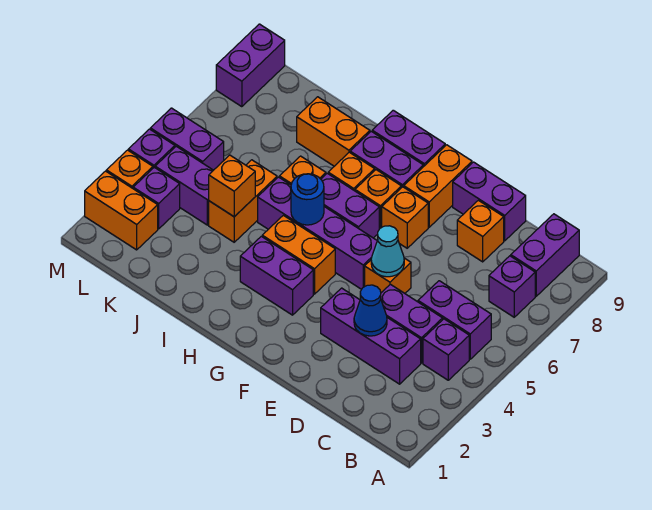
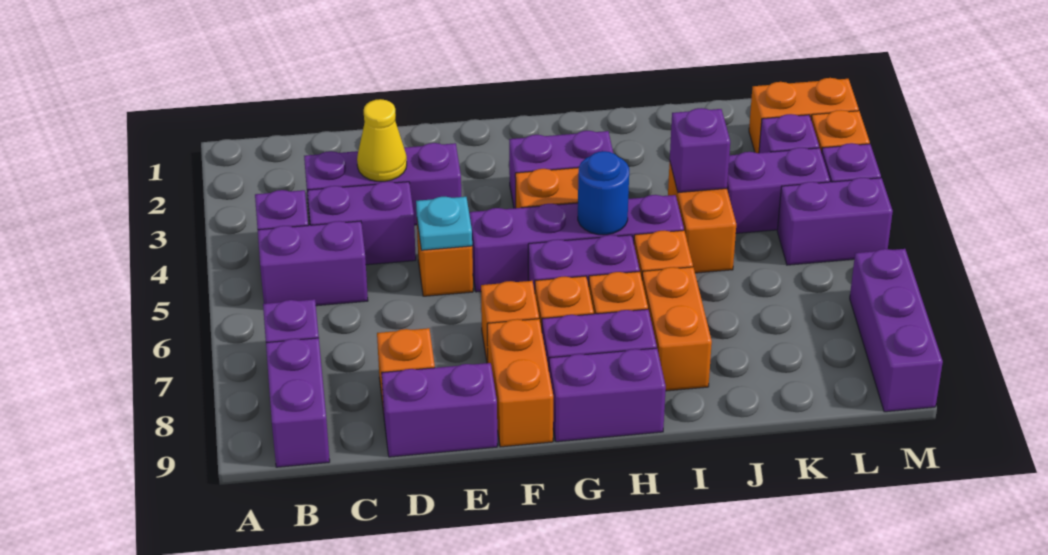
blue cone D3 level 2 -> yellow cone D3 level 2
cyan cone E5 level 2 -> cyan plate E5 level 2
orange brick I8:J8 level 1 -> orange brick I7:I8 level 1
orange brick J4 level 2 -> purple brick J4 level 2
purple brick M8:M9 level 1 -> purple brick M7:M9 level 1

